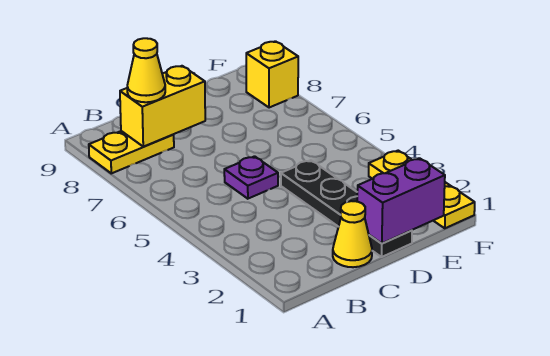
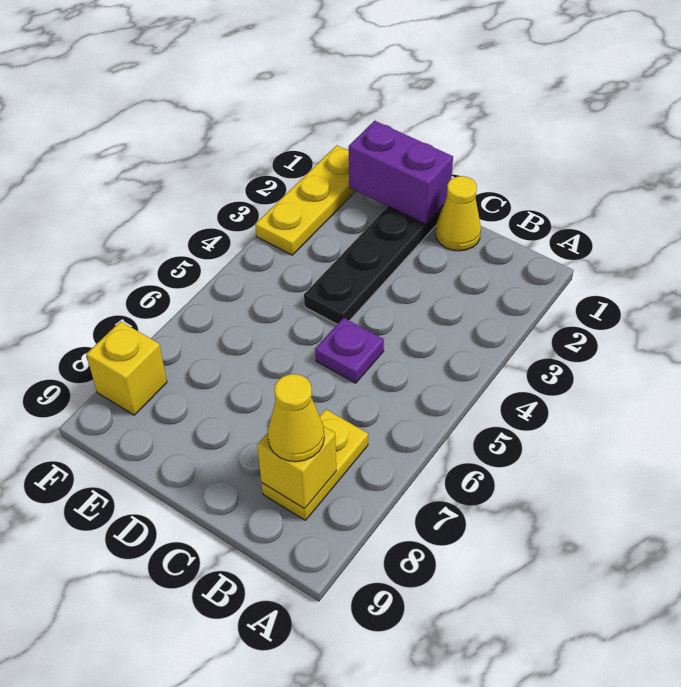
yellow plate A8:B8 level 1 -> yellow plate B7:B8 level 1
yellow brick B8:C8 level 2 -> yellow brick B8 level 2

